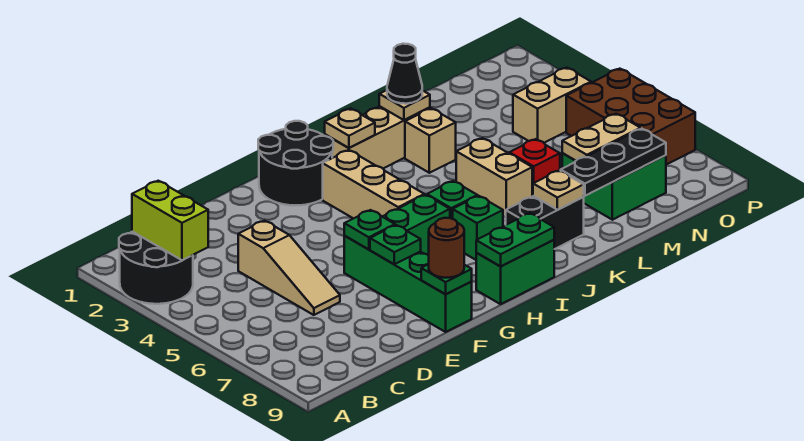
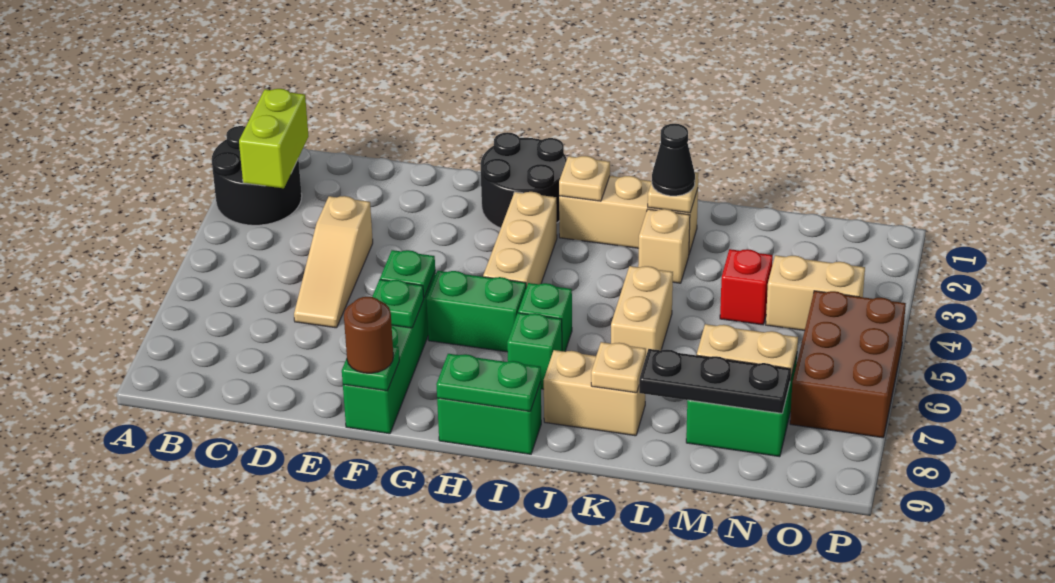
black brick J8:K8 level 1 -> tan brick J8:K8 level 1
red brick L6 level 1 -> red brick M4 level 1

